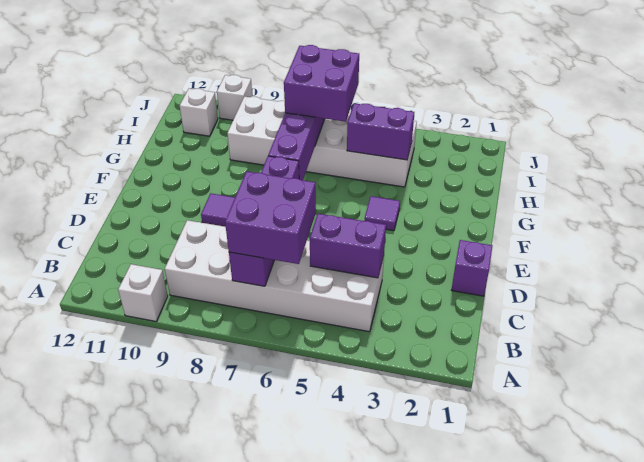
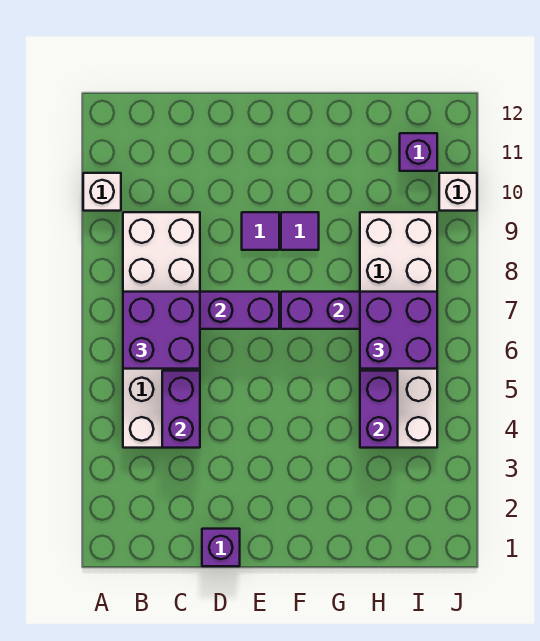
purple tile F4 level 1 -> purple tile F9 level 1
white brick I11 level 1 -> purple brick I11 level 1

